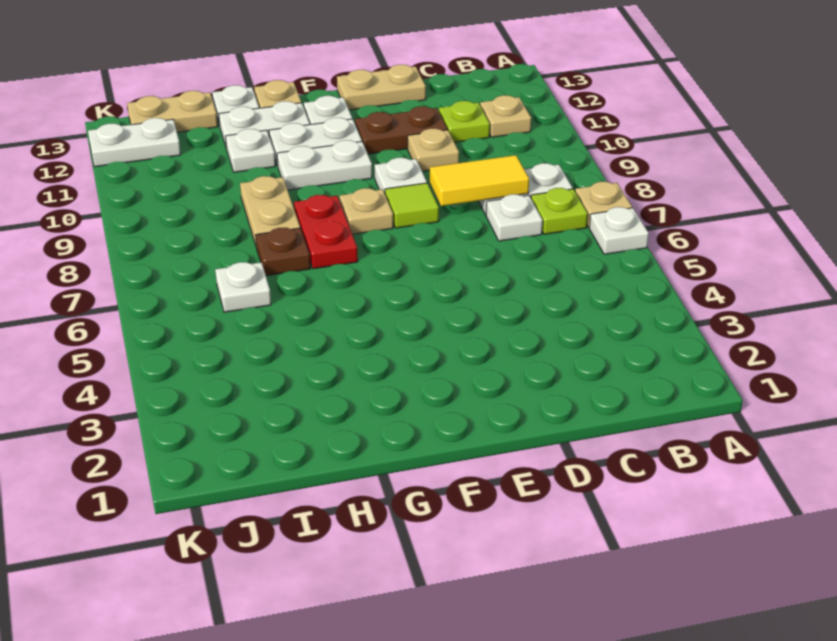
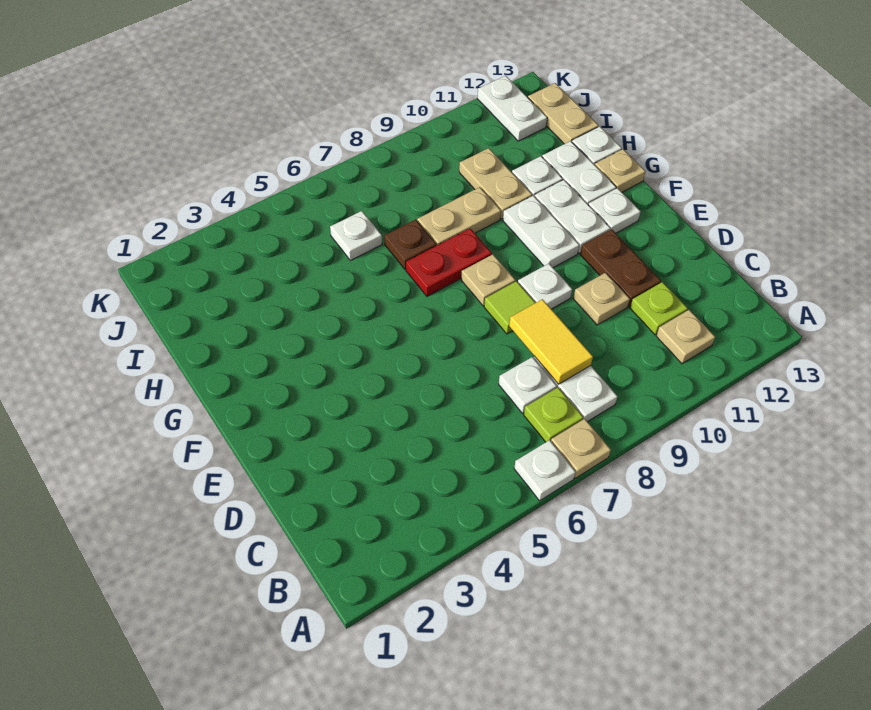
tan plate D13:E13 level 1 -> tan plate H10:I10 level 1

